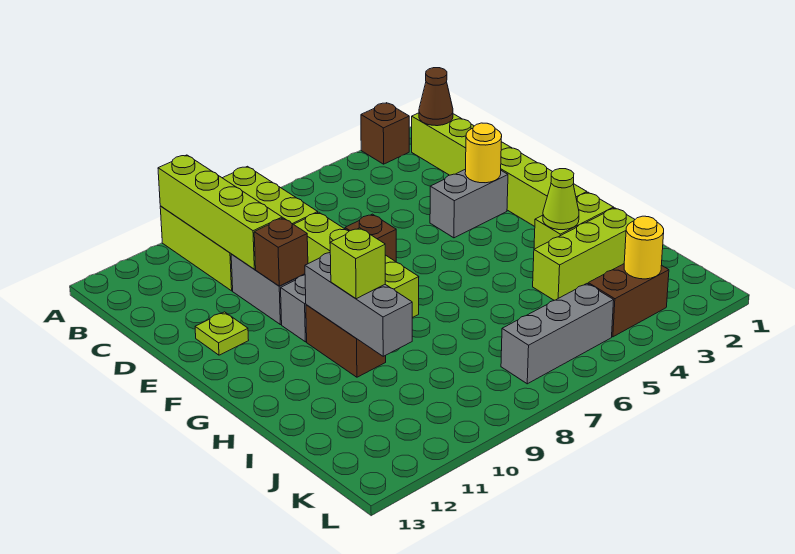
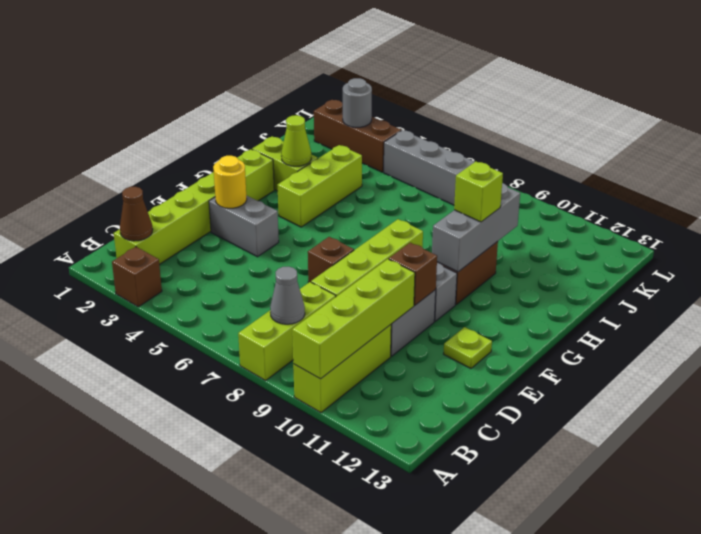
none -> grey cone B8 level 2
lime brick I2:I4 level 1 -> lime brick G4:I4 level 1
brown brick K3:K4 level 1 -> brown brick K2:K4 level 1
yellow round brick K3 level 2 -> grey round brick K3 level 2

